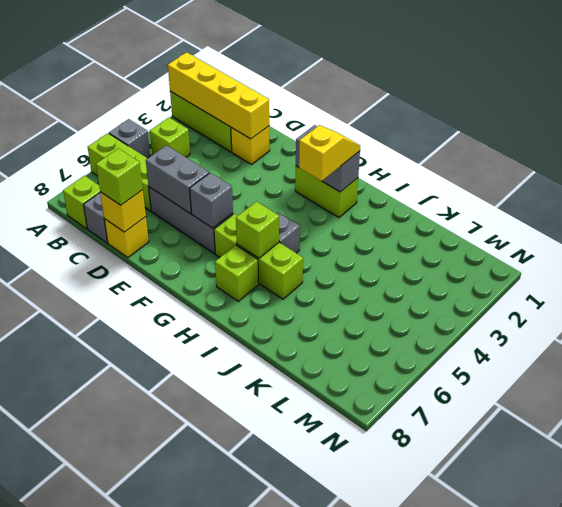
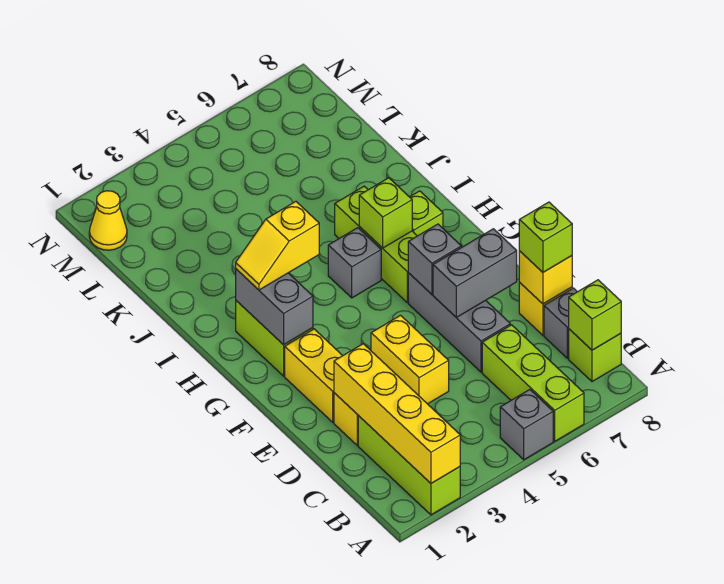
lime brick B4 level 1 -> lime brick B8 level 2
none -> yellow brick D4:E4 level 1
grey brick D6:E6 level 2 -> grey brick E6:E7 level 2
none -> yellow brick E2:F2 level 1
none -> yellow cone M1 level 1

